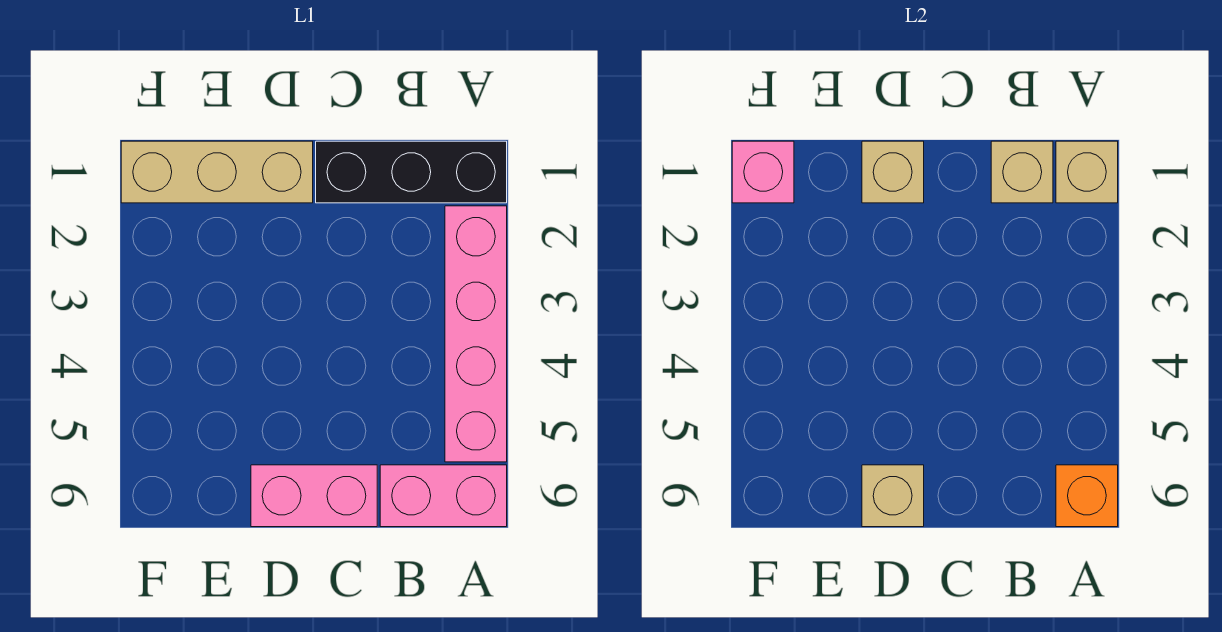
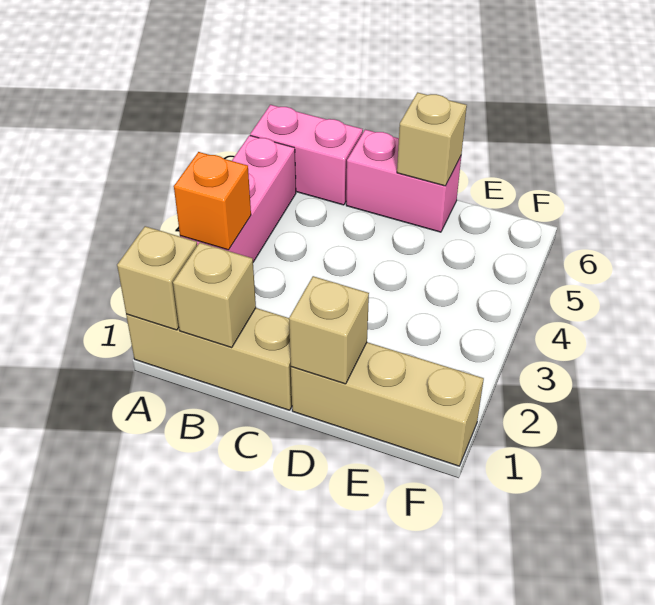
black brick A1:C1 level 1 -> tan brick A1:C1 level 1
orange brick A6 level 2 -> orange brick A3 level 2
pink brick F1 level 2 -> none

